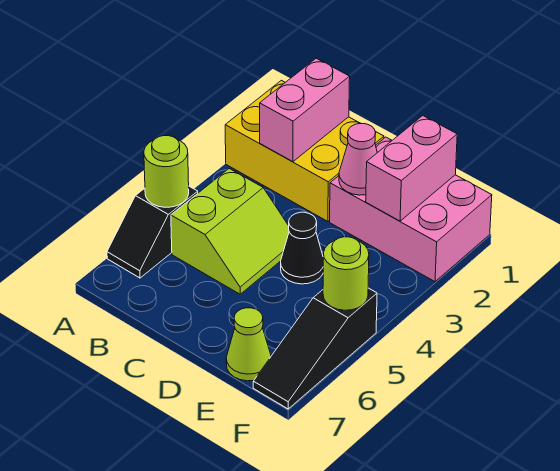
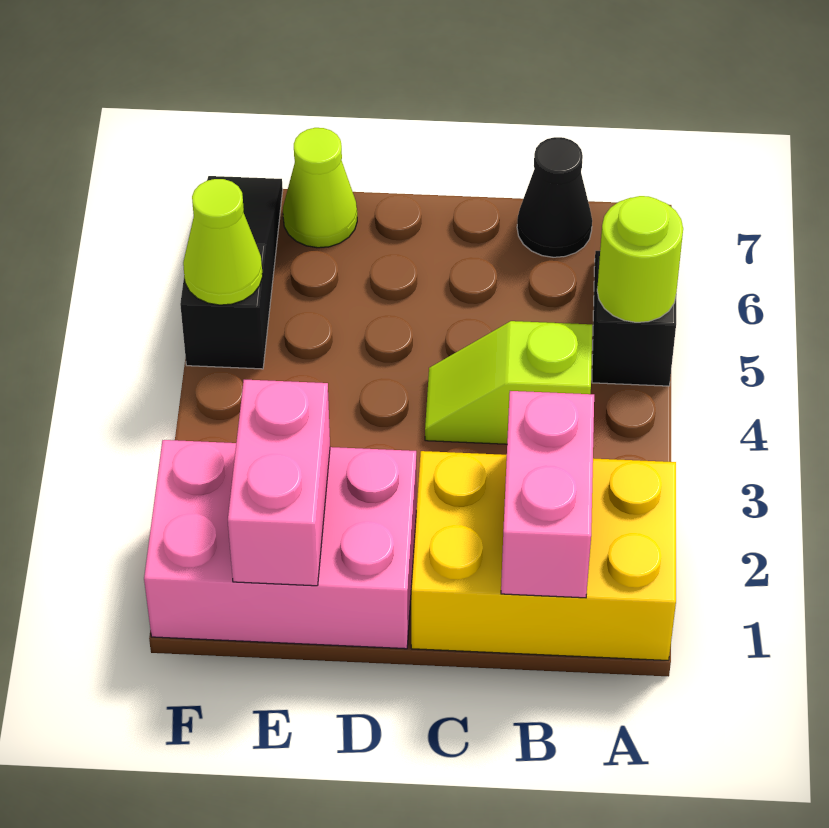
lime slope B4:C5 level 1 top B -> lime slope B4:C4 level 1 top B
pink cone D2 level 2 -> none
black cone D4 level 1 -> black cone B7 level 1
lime round brick F5 level 2 -> lime cone F5 level 2

